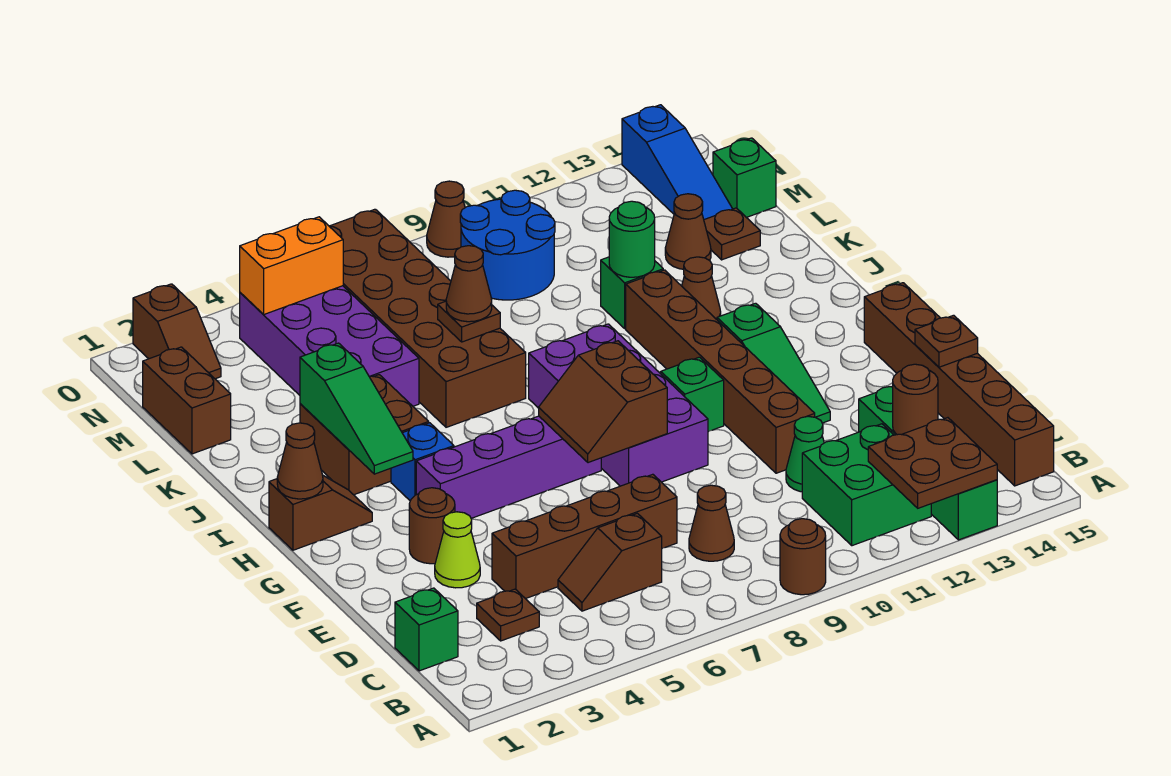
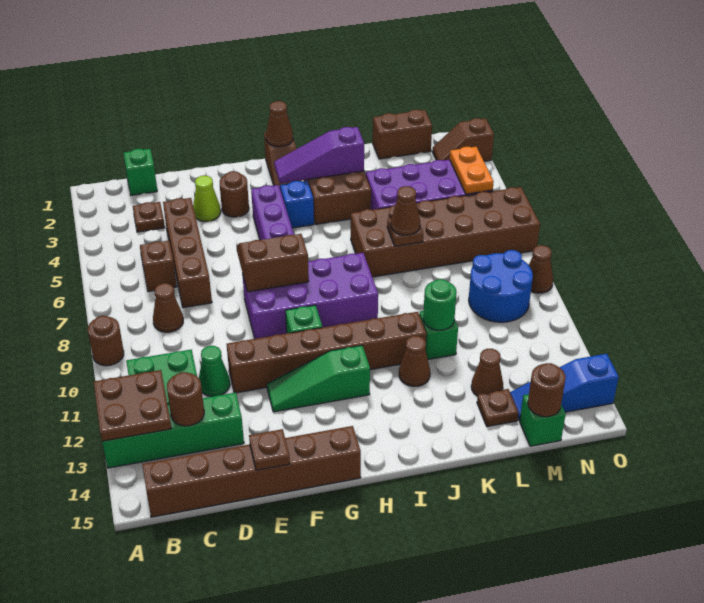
green slope H3:J3 level 2 top J -> purple slope H3:J3 level 2 top J
none -> brown round brick M15 level 2
orange brick N4:N5 level 2 -> orange plate N4:N5 level 2

